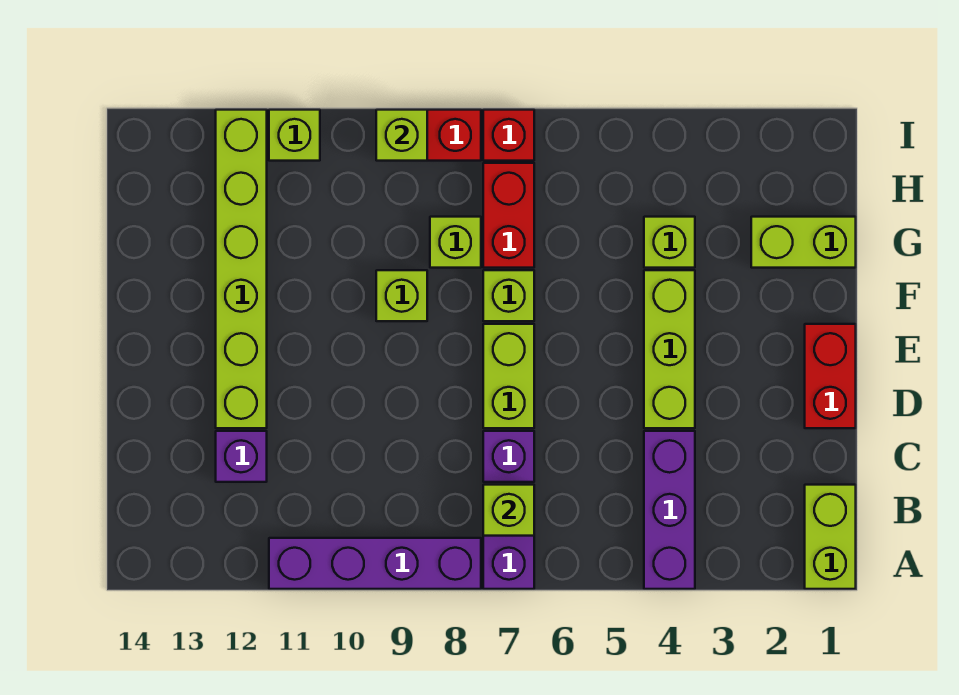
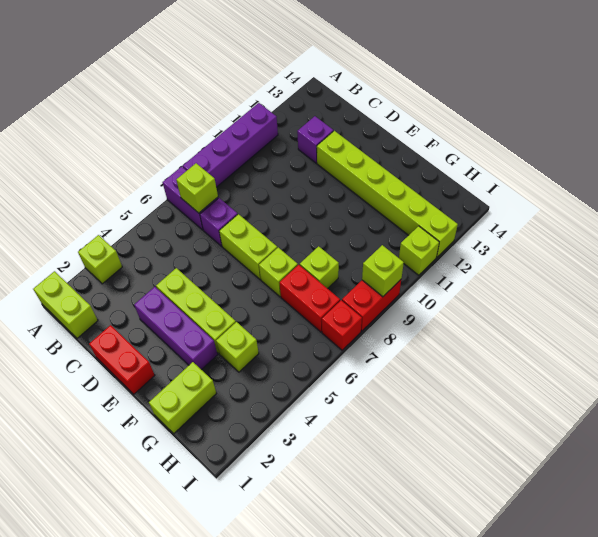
purple brick A4:C4 level 1 -> purple brick D3:F3 level 1
lime brick F9 level 1 -> lime brick A3 level 1

